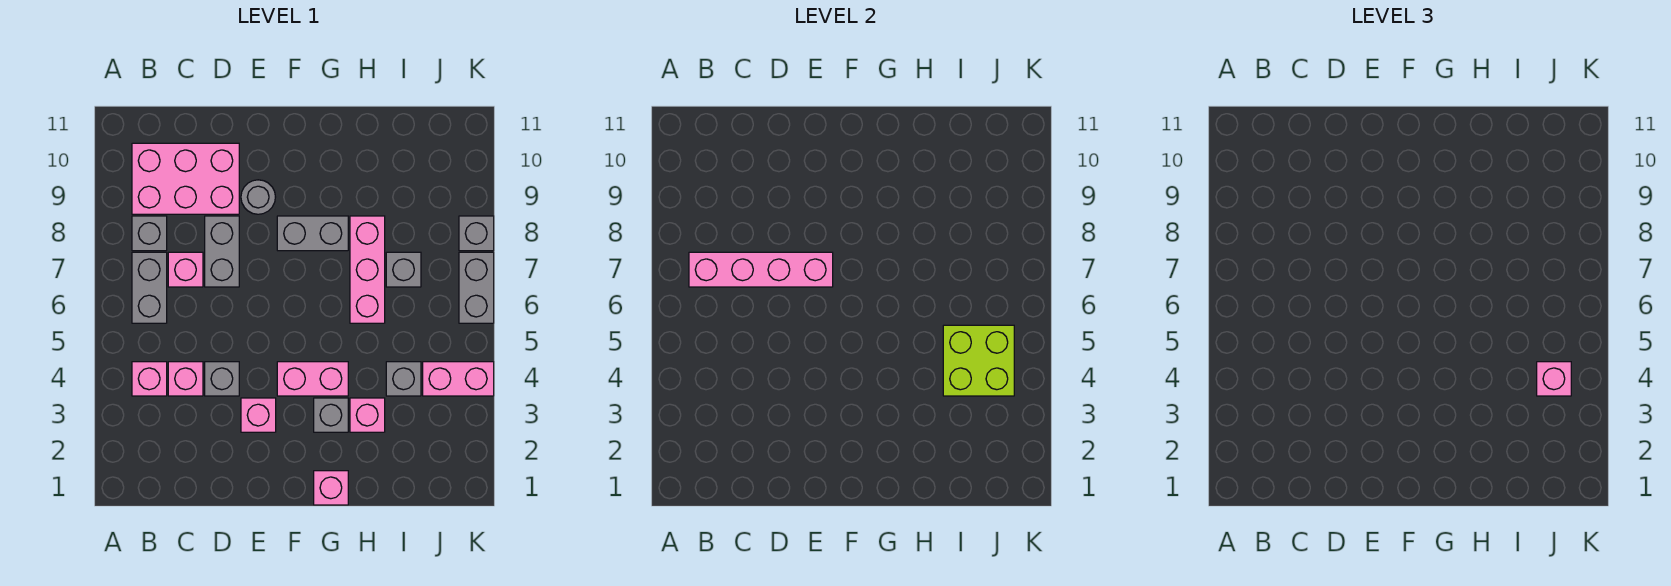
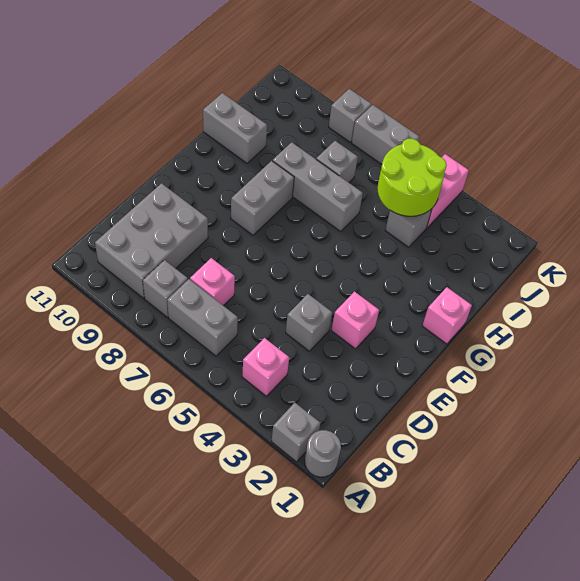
pink brick B7:E7 level 2 -> none
pink brick B9:D10 level 1 -> grey brick B9:D10 level 1
pink brick C4 level 1 -> none
grey brick D7:D8 level 1 -> grey brick H10:H11 level 1
grey round brick E9 level 1 -> grey round brick A1 level 1
pink brick F4:G4 level 1 -> none
grey brick G3 level 1 -> grey brick A2 level 1
pink brick H3 level 1 -> none
pink brick H6:H8 level 1 -> grey brick H6:H8 level 1
lime brick I4:J5 level 2 -> lime round brick I4:J5 level 2
pink brick J4 level 3 -> none

